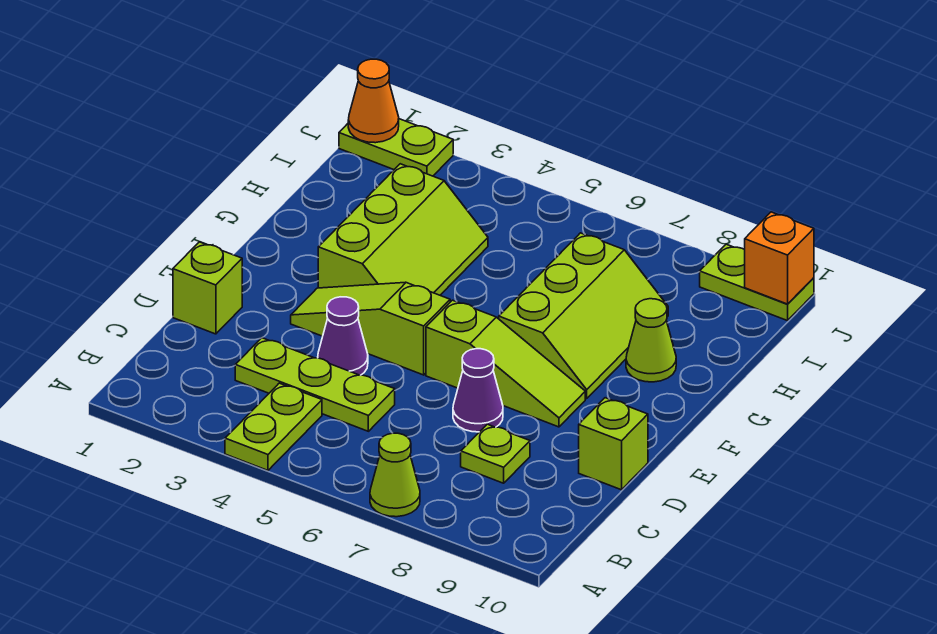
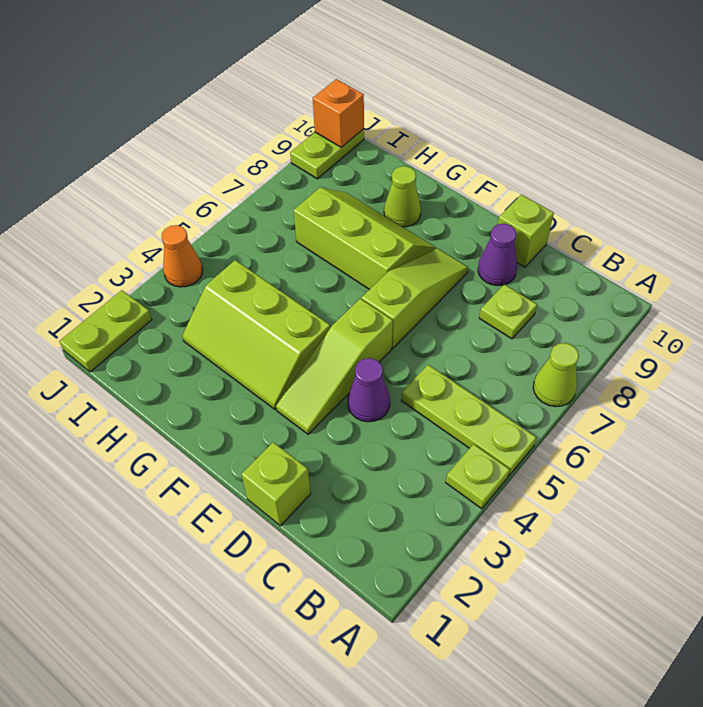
lime plate A4:B4 level 1 -> lime plate A4 level 1
lime plate C3:C5 level 1 -> lime plate A5:C5 level 1
purple cone D7 level 1 -> purple cone D9 level 1
lime slope F3:H4 level 1 top 3 -> lime slope F3:H4 level 1 top 4
orange cone J1 level 2 -> orange cone J4 level 1

